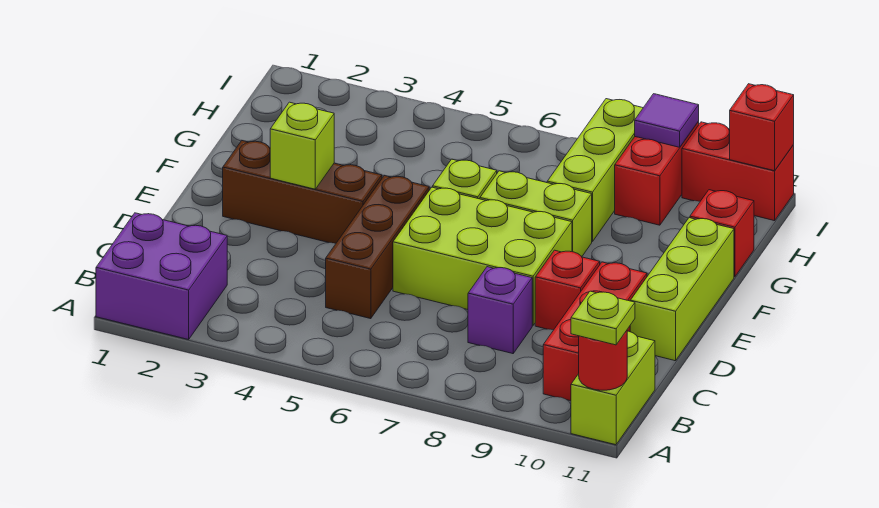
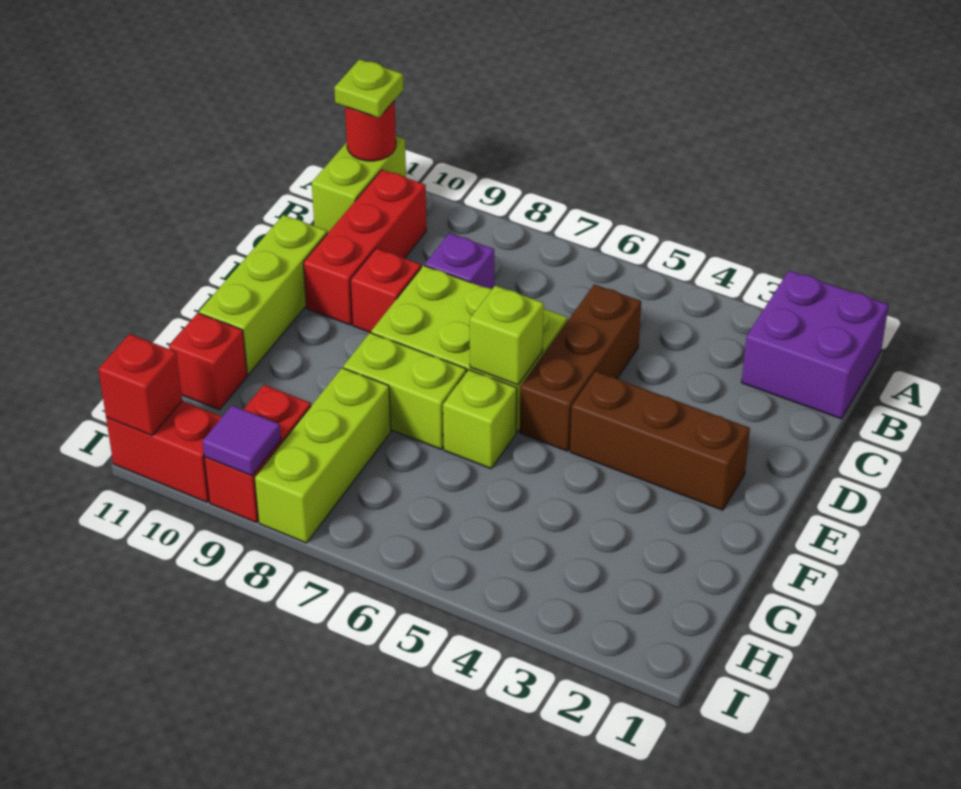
lime brick E3 level 2 -> lime brick E6 level 2

